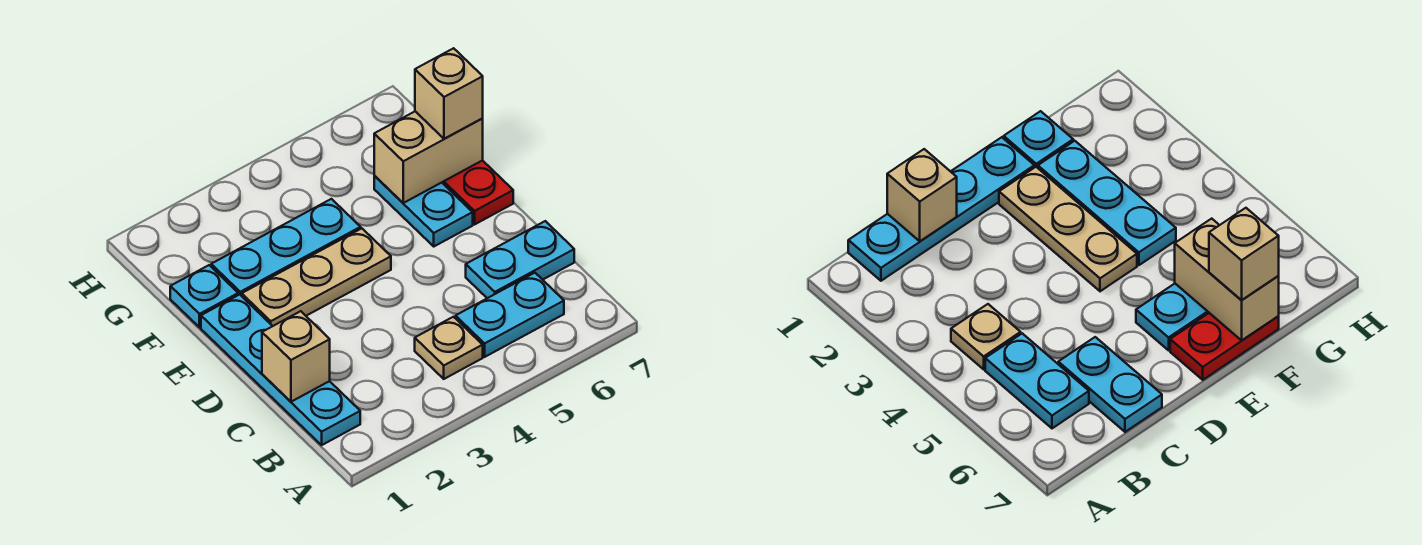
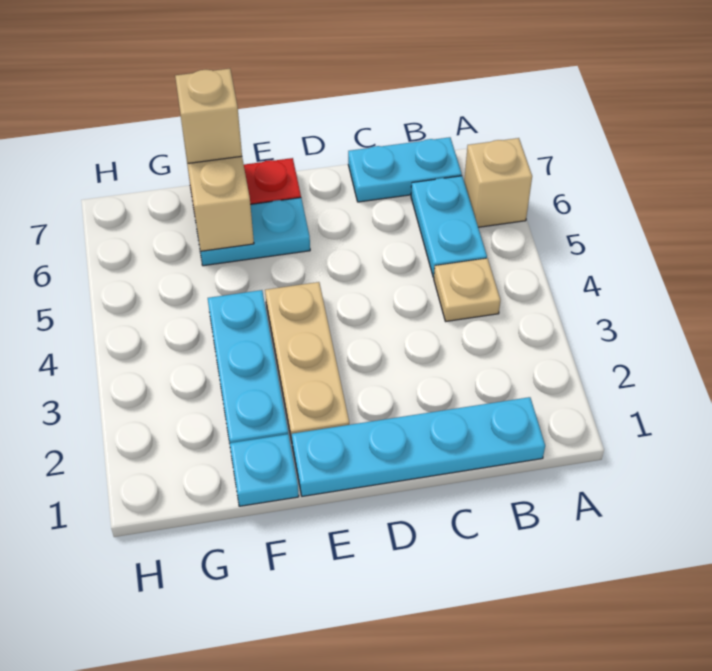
tan brick C1 level 2 -> tan brick A6 level 1
cyan plate C6:C7 level 1 -> cyan plate B7:C7 level 1

